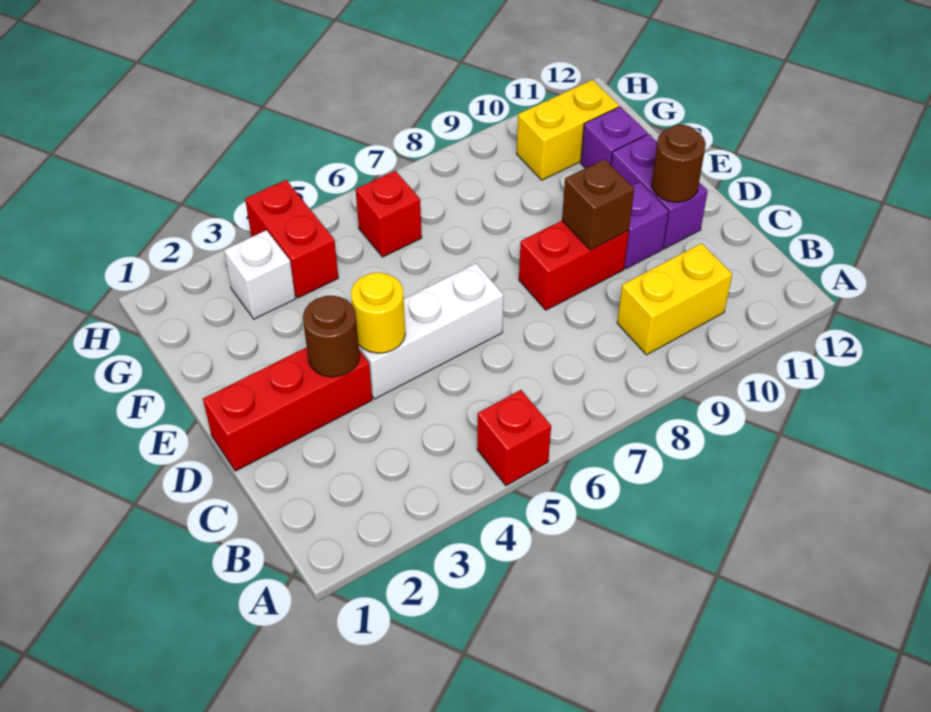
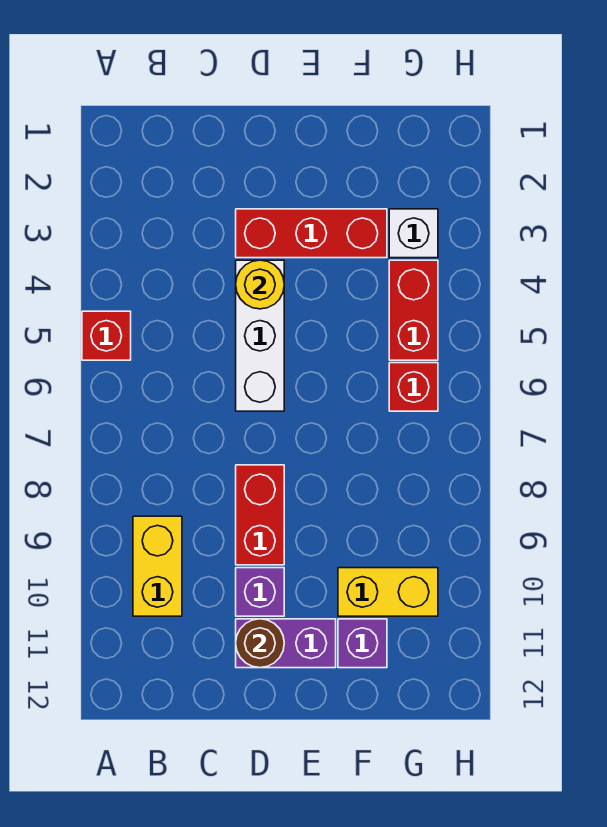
red brick D1:D3 level 1 -> red brick D3:F3 level 1
brown round brick D3 level 2 -> none
brown brick D9 level 2 -> none
red brick G4:H4 level 1 -> red brick G4:G5 level 1
yellow brick G10:G11 level 1 -> yellow brick F10:G10 level 1

